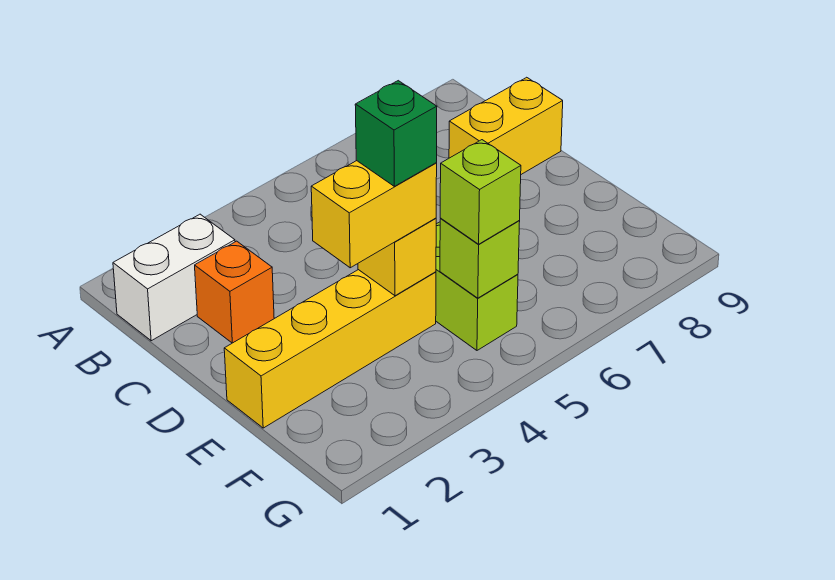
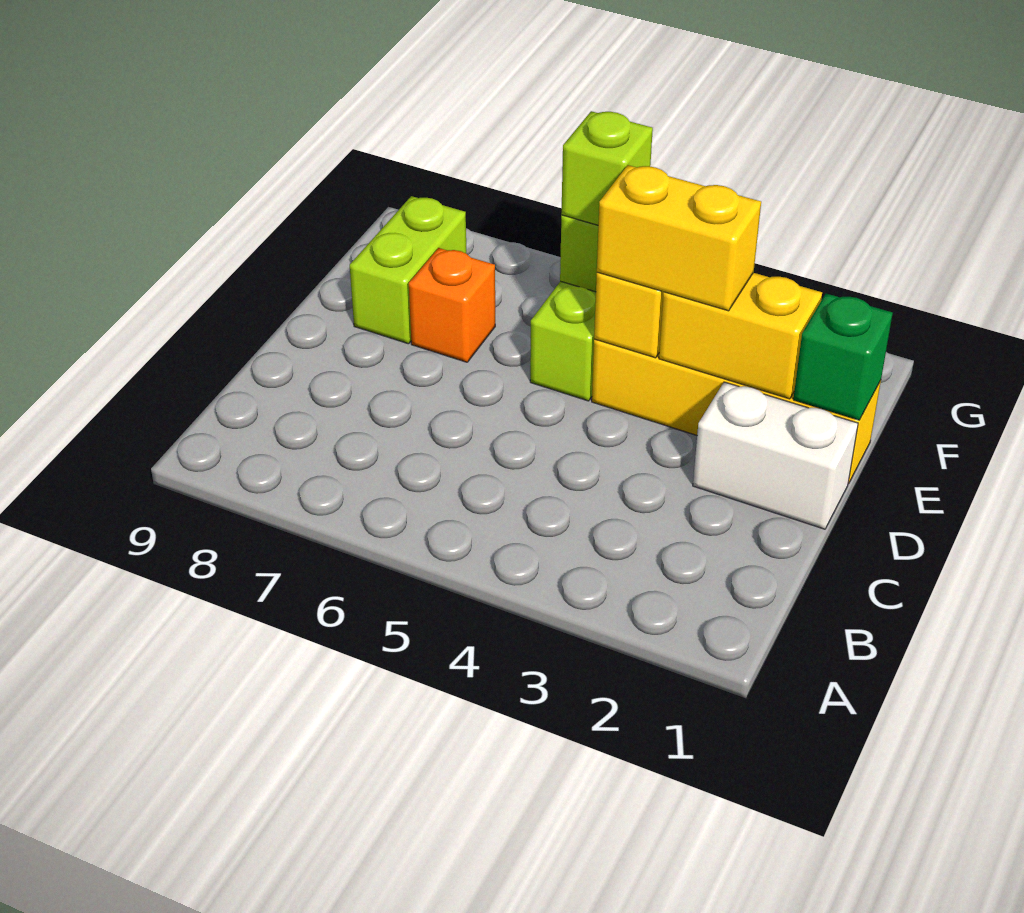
white brick B1:B2 level 1 -> white brick D1:D2 level 1
orange brick C2 level 1 -> orange brick E7 level 1
yellow brick C8:C9 level 1 -> yellow brick E2:E3 level 2
green brick E4 level 4 -> green brick E1 level 2
none -> lime brick E8:F8 level 1

